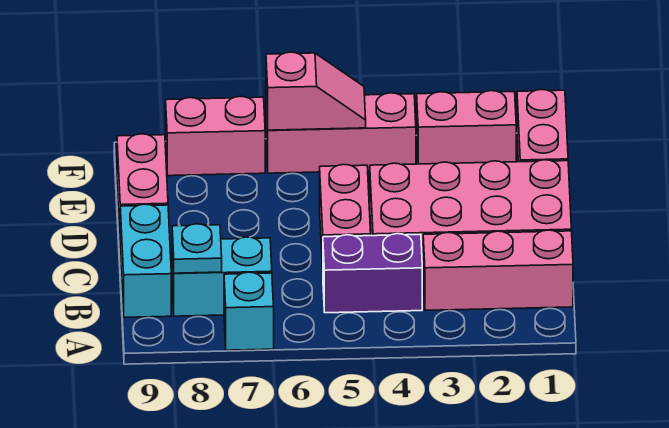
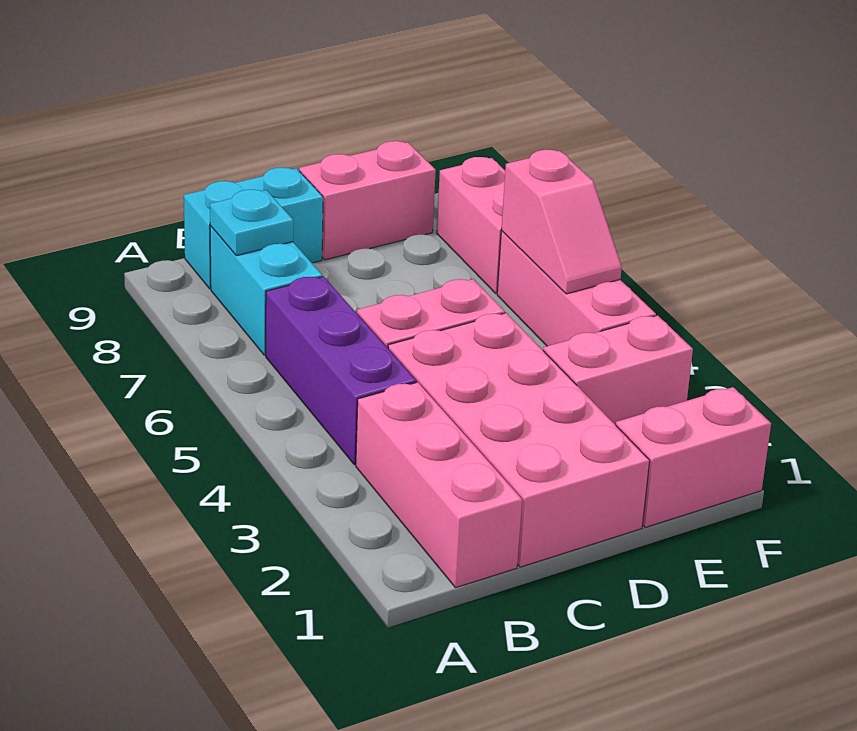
cyan brick A7 level 1 -> none
purple brick B4:B5 level 1 -> purple brick B4:B6 level 1
pink brick F2:F3 level 1 -> pink brick E3:F3 level 1

